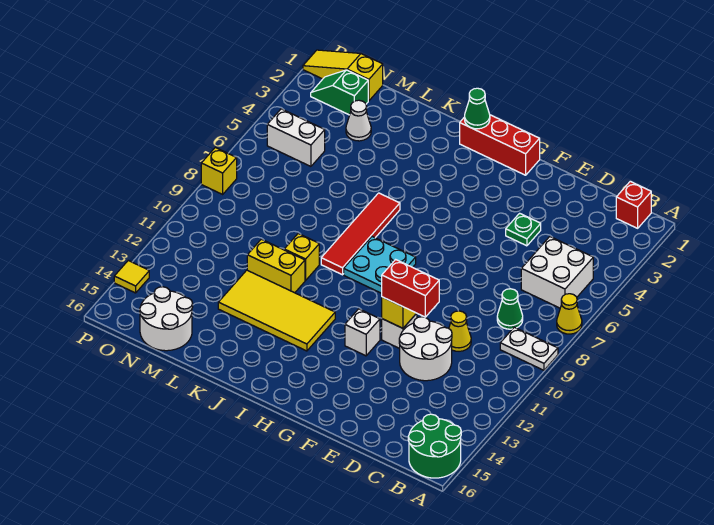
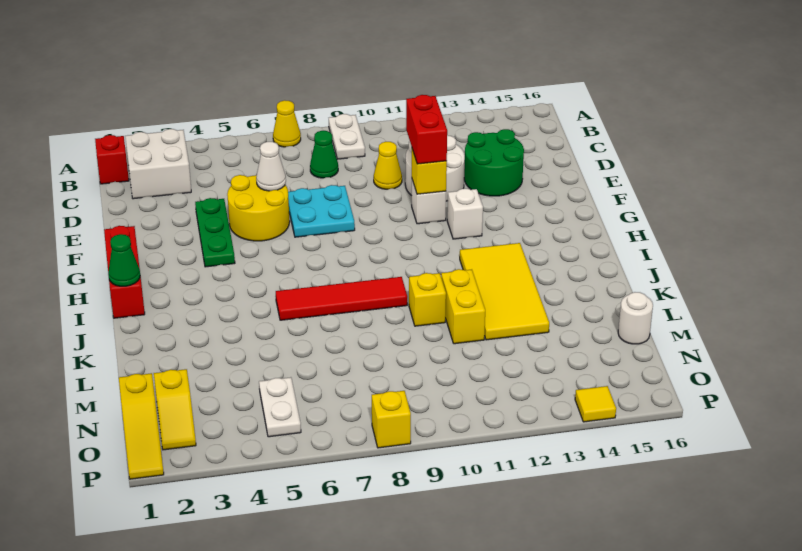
green round brick A15:B16 level 1 -> green round brick D13:E14 level 1
white brick B5:C6 level 1 -> white brick B2:C3 level 1
green plate E4 level 1 -> green plate E4:G4 level 1
none -> yellow round brick E5:F6 level 1
cyan plate H8:I9 level 1 -> cyan plate E7:F8 level 1
white cone M3 level 1 -> white cone E6 level 2
white round brick M15:N16 level 1 -> white round brick M16 level 1
green slope N2:O2 level 1 top N -> yellow slope N2:O2 level 1 top N
white brick N5:O5 level 1 -> white plate N5:O5 level 1

